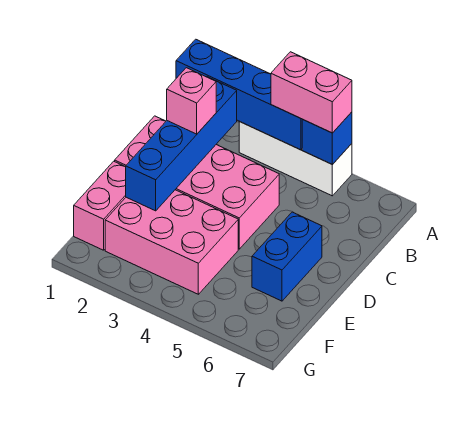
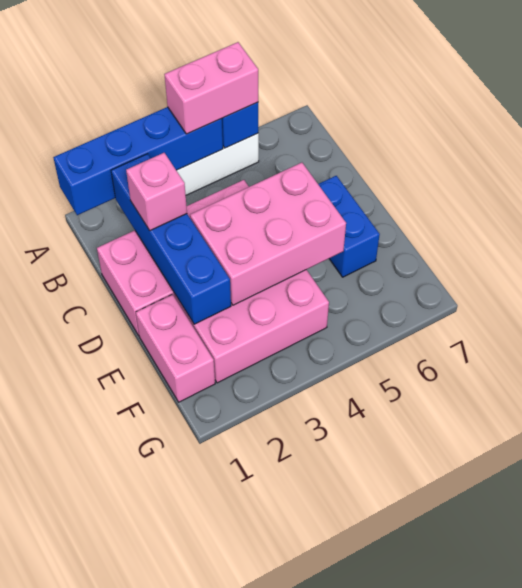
none -> pink brick D3:E5 level 2

